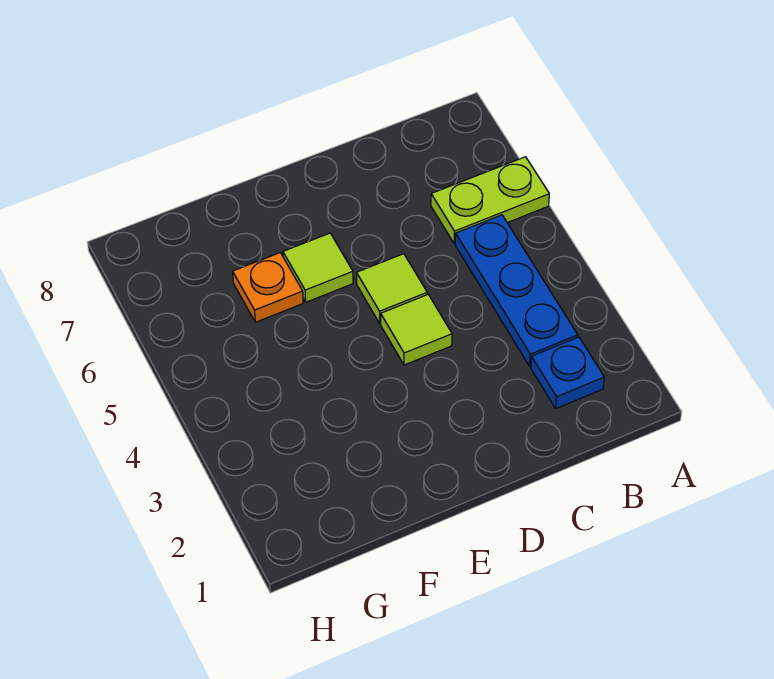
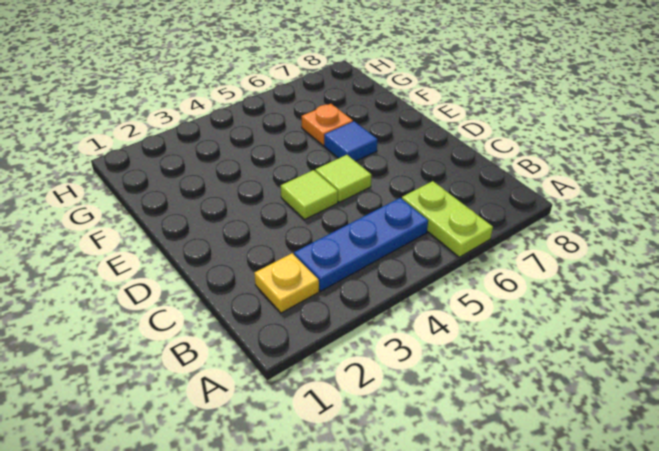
blue plate B2 level 1 -> yellow plate B2 level 1
lime tile E6 level 1 -> blue tile E6 level 1

